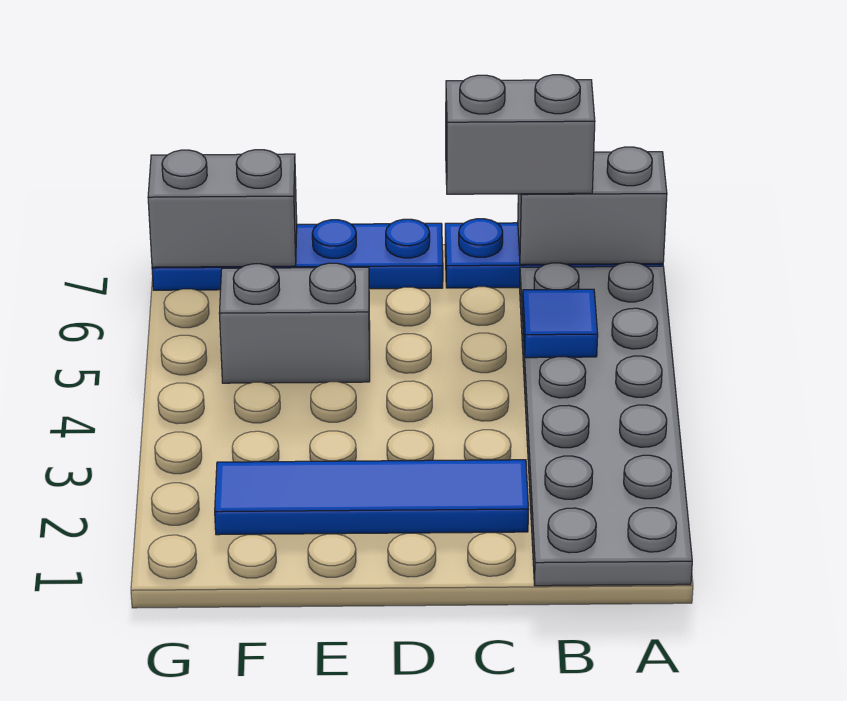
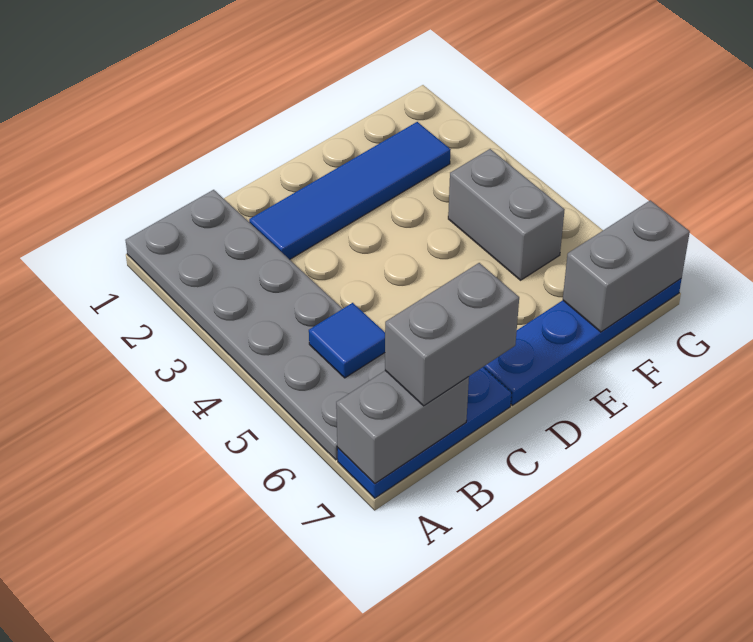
grey brick E5:F5 level 1 -> grey brick F4:F5 level 1

